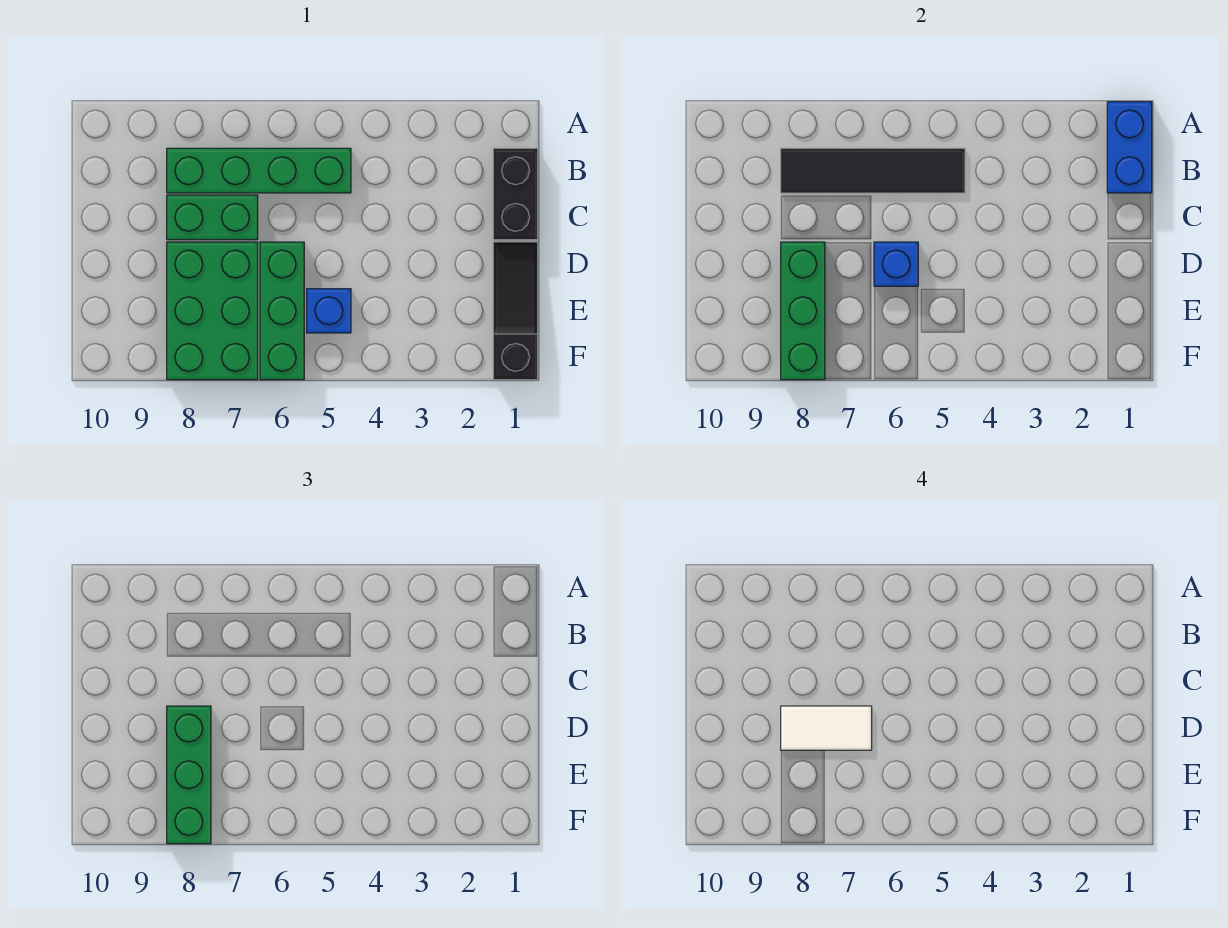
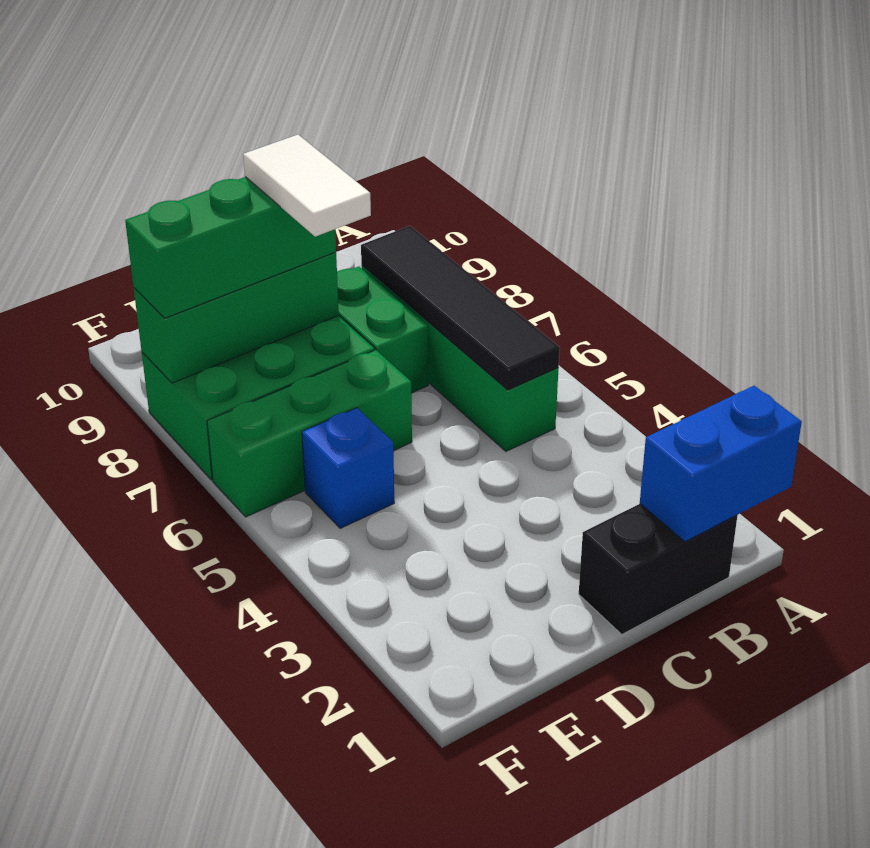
black slope D1:F1 level 1 top F -> none
blue brick D6 level 2 -> none

